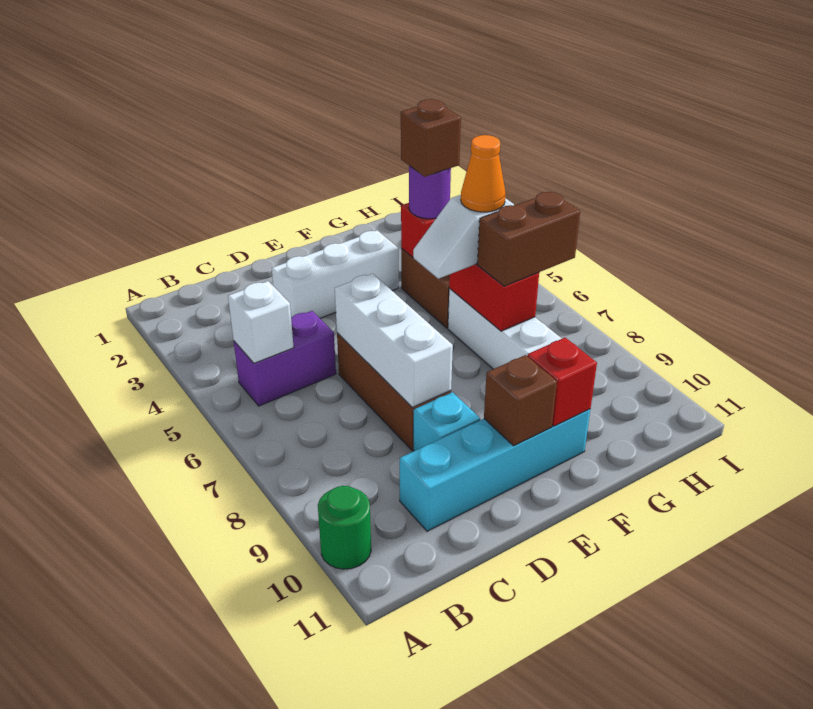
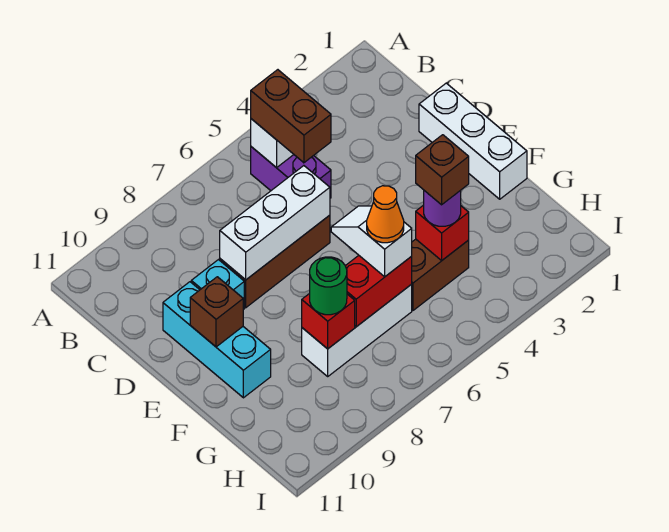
green round brick A10 level 1 -> green round brick G8 level 3
cyan brick C10:F10 level 1 -> cyan brick D10:F10 level 1
white brick D3:F3 level 1 -> white brick D1:F1 level 1
red brick F10 level 2 -> red brick G8 level 2
brown brick G7:H7 level 3 -> brown brick B5:C5 level 3

